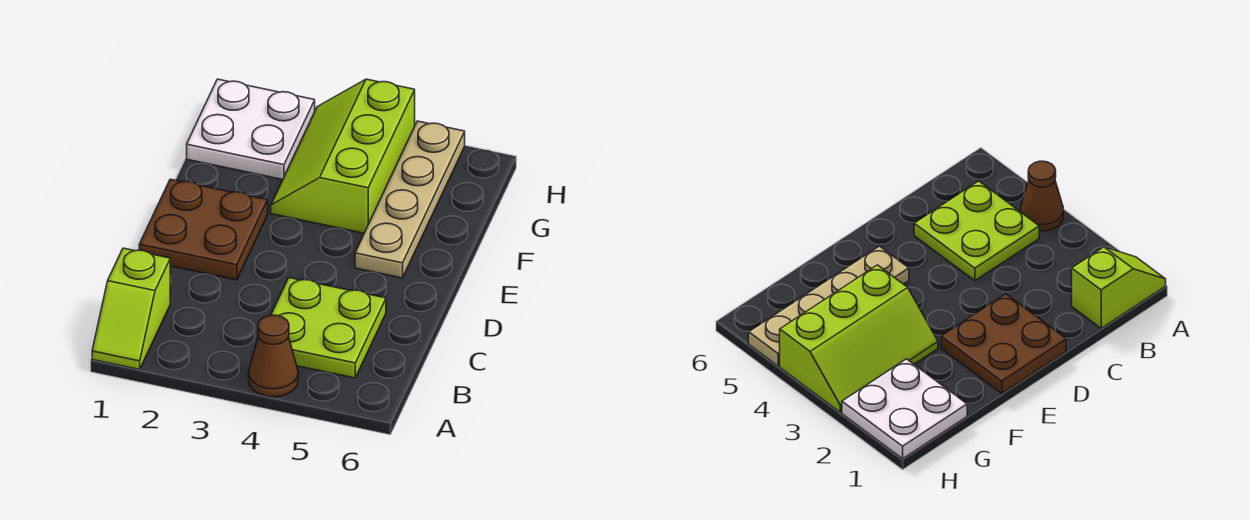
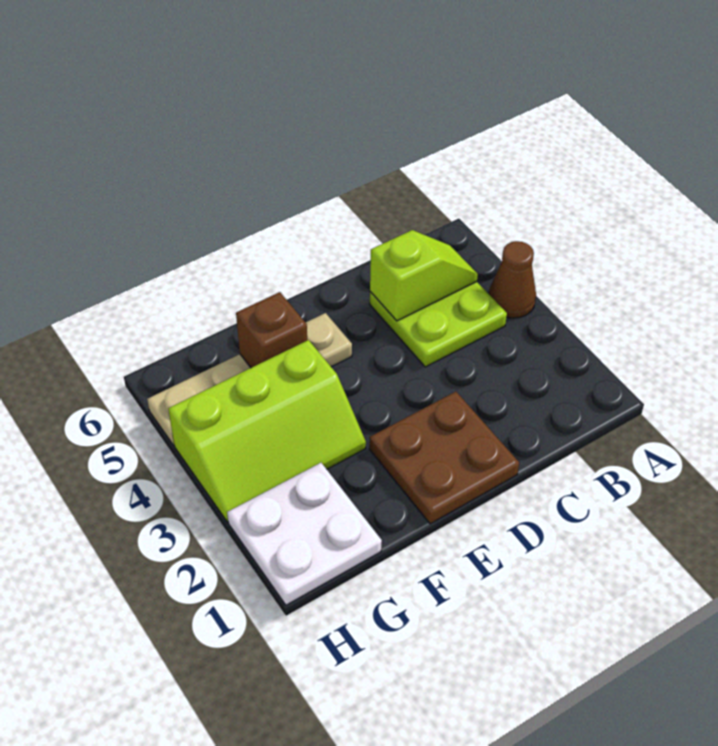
lime slope A1:B1 level 1 top B -> lime slope B5:C5 level 2 top C
none -> brown brick F5 level 2

